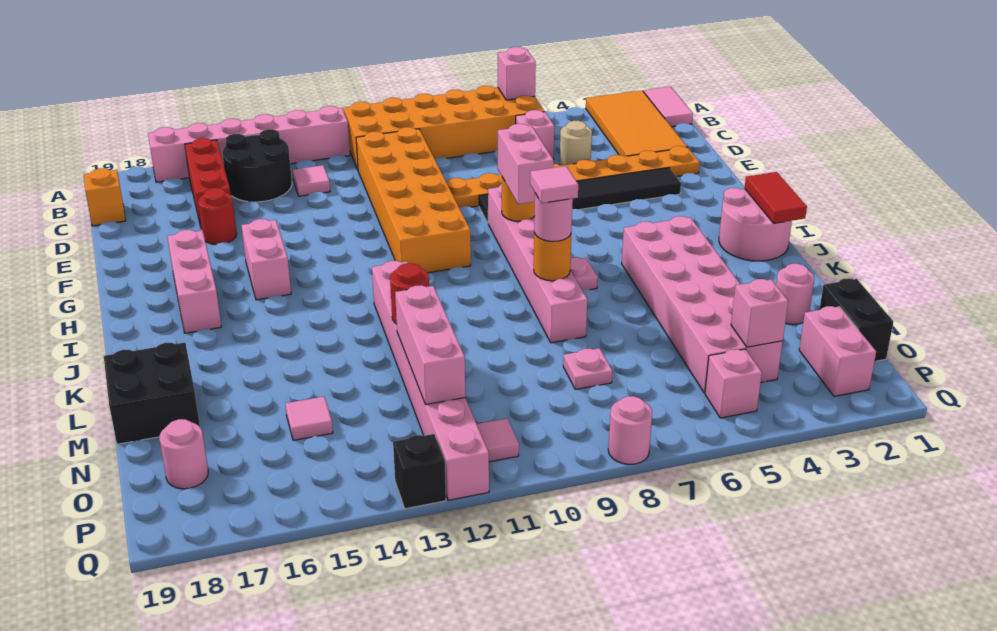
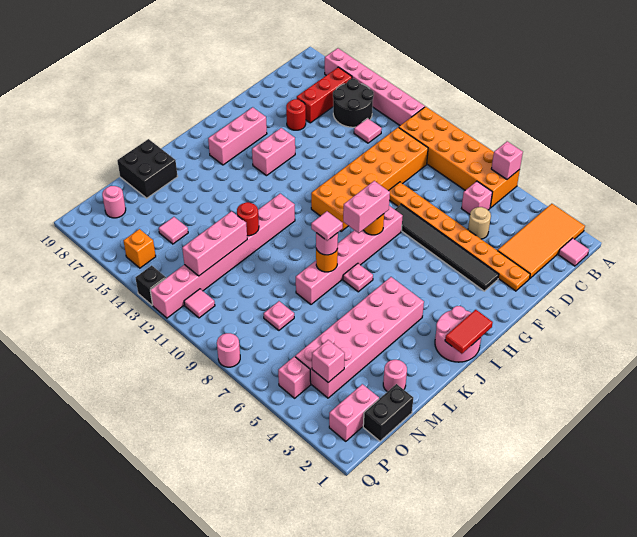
pink tile A1:B1 level 1 -> pink tile B1 level 1
orange brick C19 level 1 -> orange brick P15 level 1

